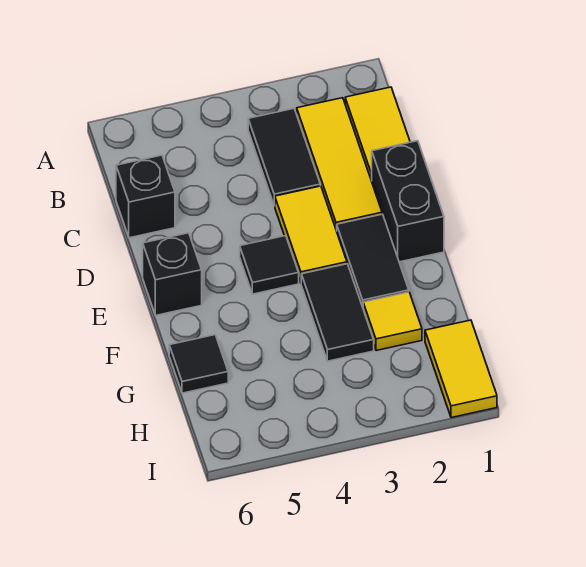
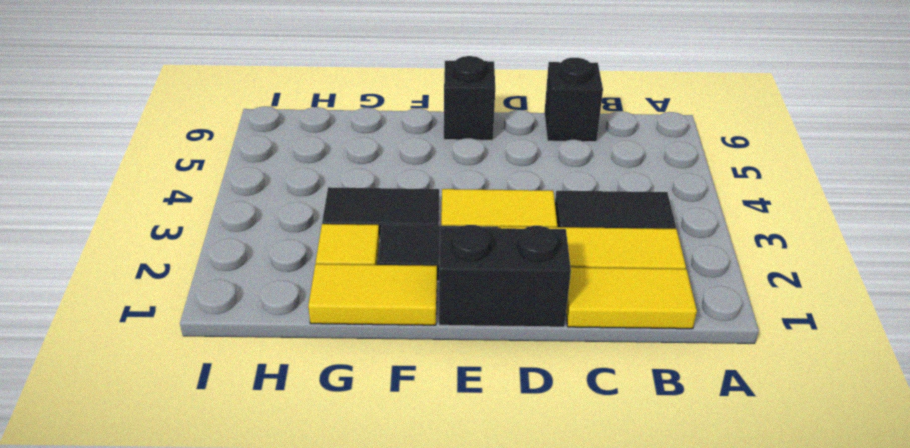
black tile E4 level 1 -> none
black tile G6 level 1 -> none
yellow tile H1:I1 level 1 -> yellow tile F1:G1 level 1

